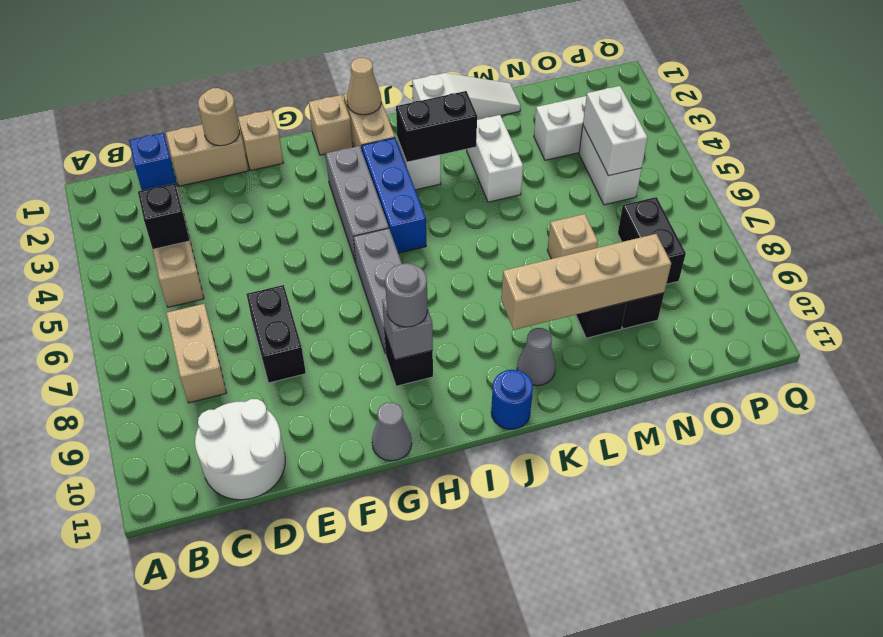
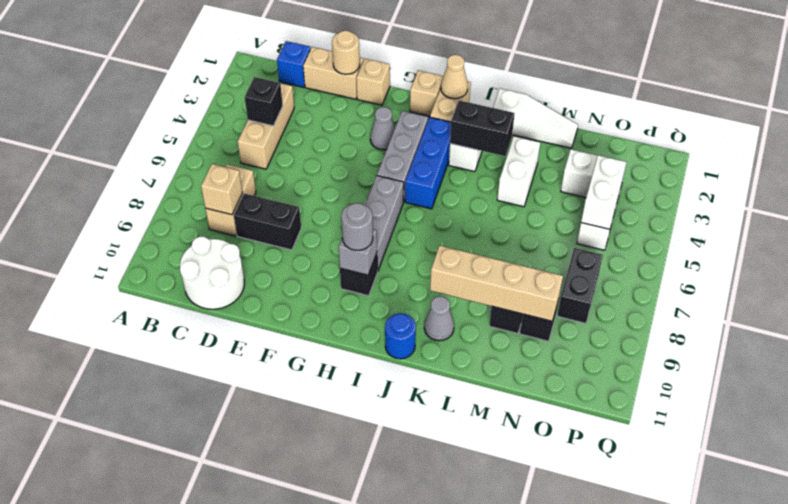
black brick E7:E8 level 1 -> black brick D8:E8 level 1
grey cone G11 level 1 -> grey cone G3 level 1
tan brick M7 level 1 -> tan brick C8 level 2

